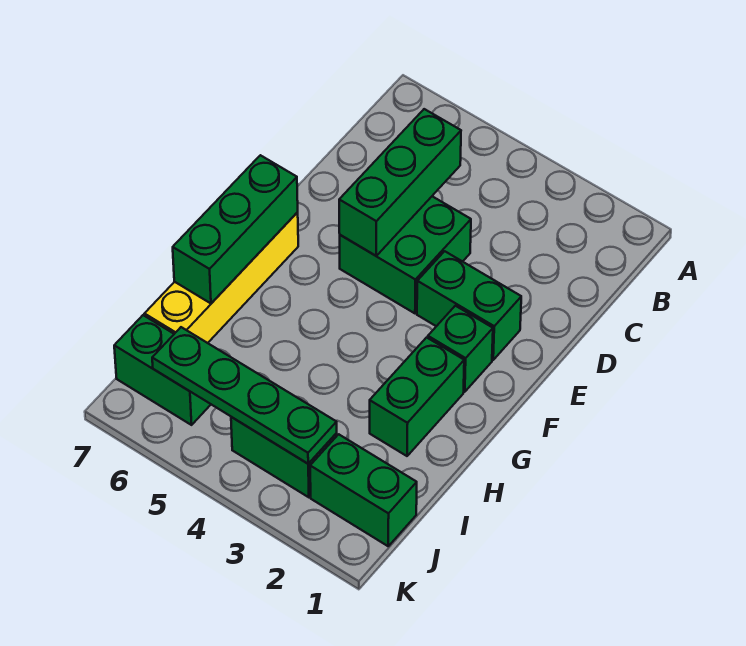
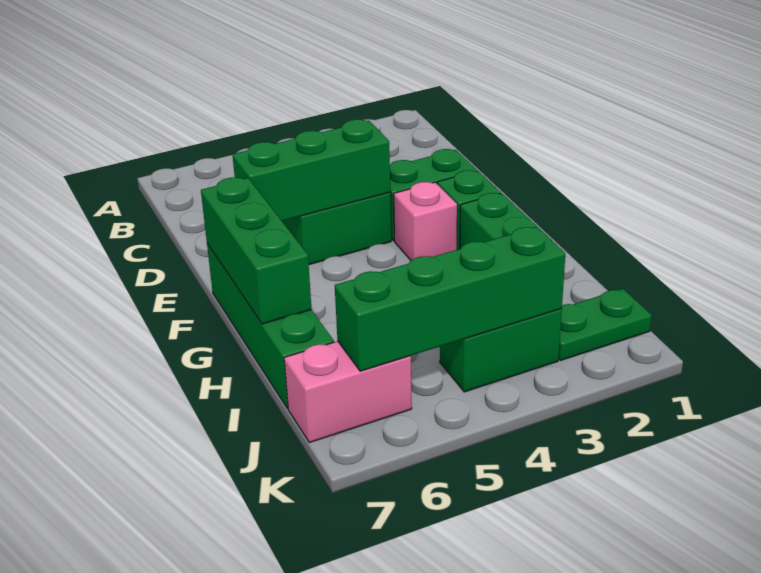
green brick C5:E5 level 2 -> green brick E4:E6 level 2
none -> pink brick F3 level 1
yellow brick F7:I7 level 1 -> green brick F7:I7 level 1
green brick J1:J2 level 1 -> green plate J1:J2 level 1
green plate J3:J6 level 2 -> green brick J3:J6 level 2
green brick J6:J7 level 1 -> pink brick J6:J7 level 1

